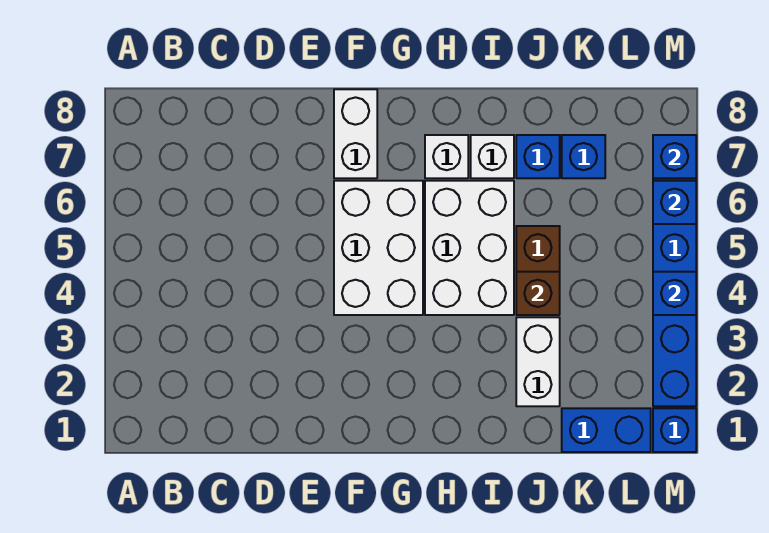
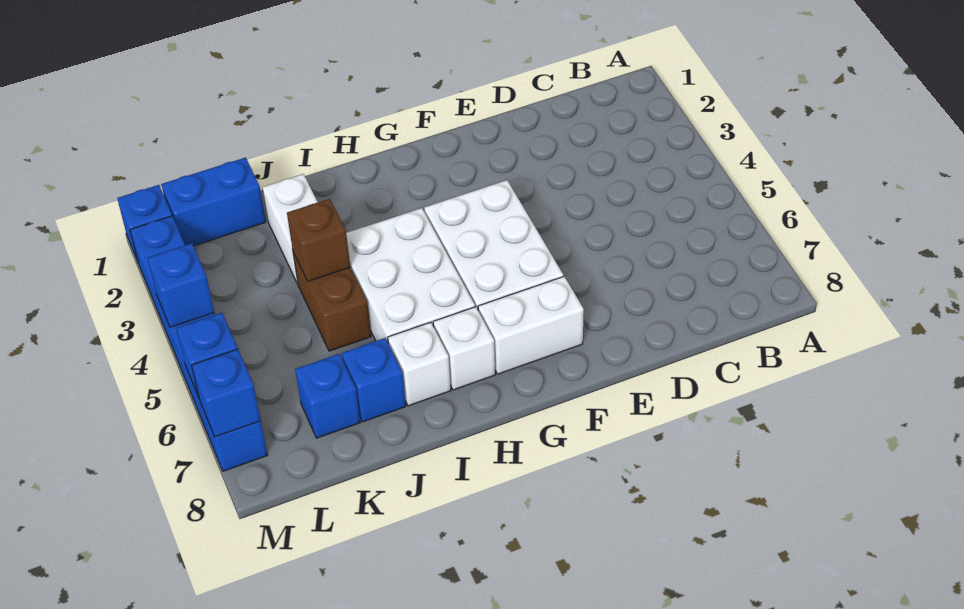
white brick F7:F8 level 1 -> white brick F7:G7 level 1

